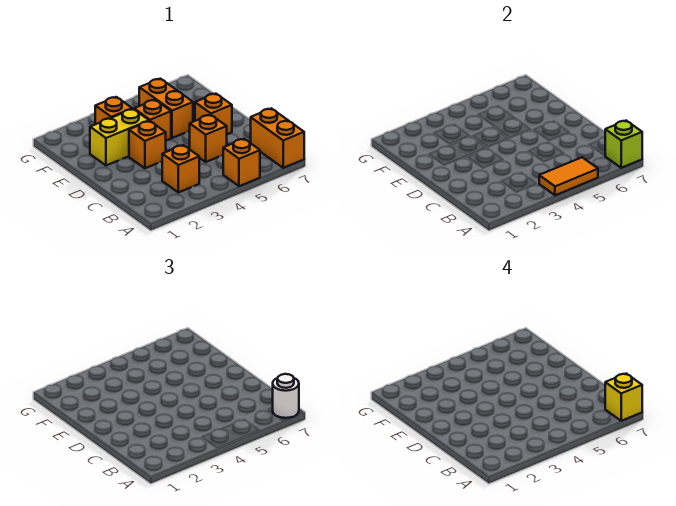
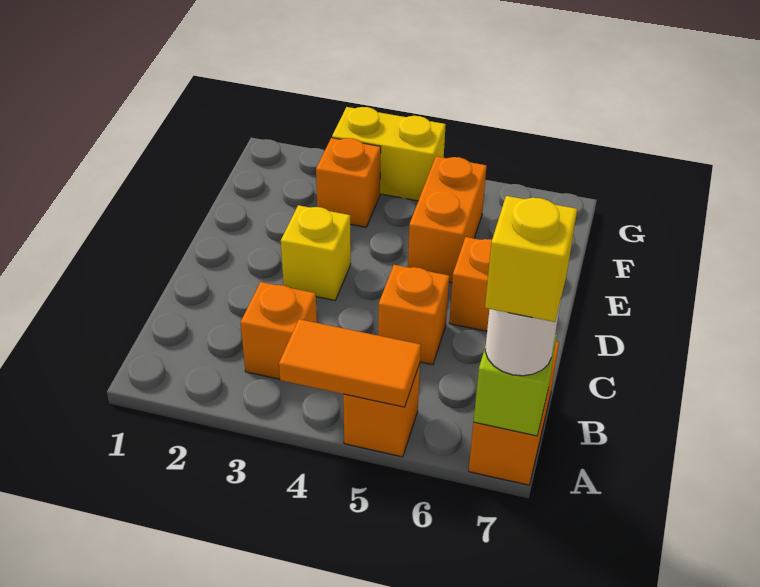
orange brick D3 level 1 -> yellow brick D3 level 1
yellow brick E2:E3 level 1 -> yellow brick G3:G4 level 1
orange brick E4 level 1 -> none

